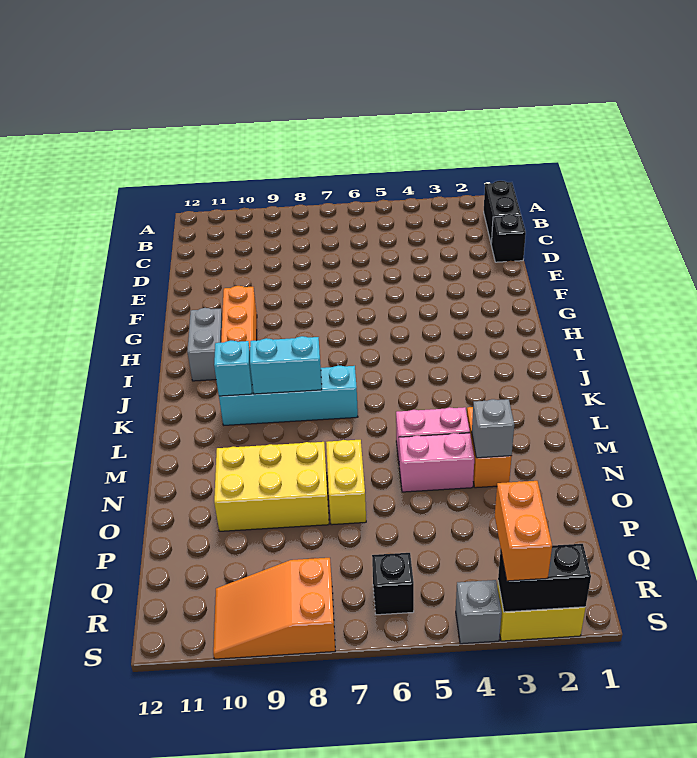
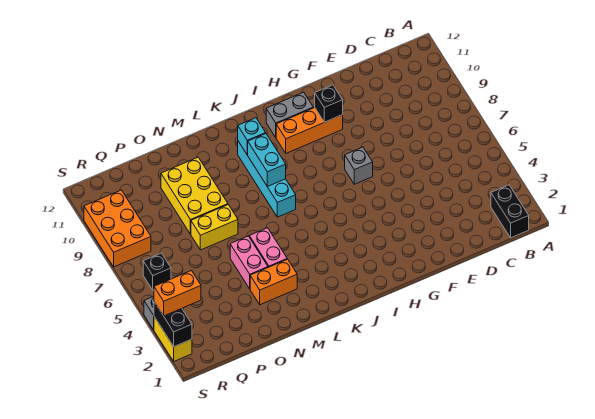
black brick B1:C1 level 1 -> black brick B1:B2 level 1
black brick D1 level 1 -> black brick G10 level 2
grey brick N3 level 2 -> grey brick G7 level 1
orange slope R8:S10 level 1 top 8 -> orange brick R8:S10 level 1

